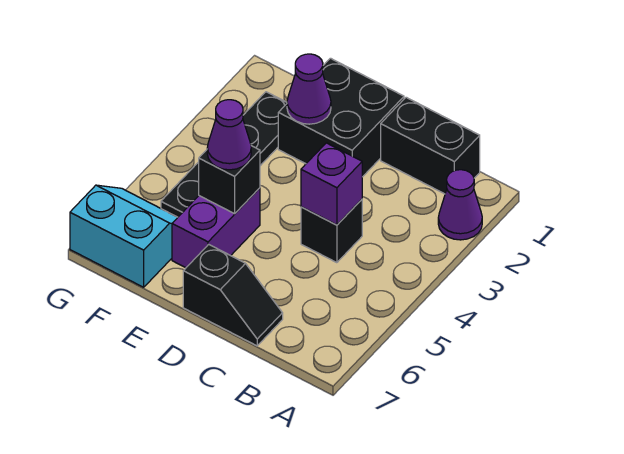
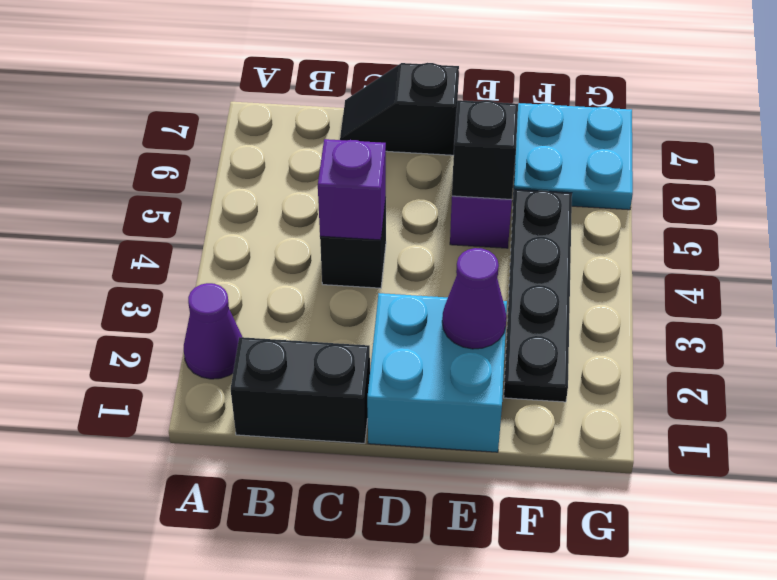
black brick D1:E2 level 1 -> cyan brick D1:E2 level 1
purple cone E5 level 3 -> none
cyan slope F6:G7 level 1 top 7 -> cyan plate F6:G7 level 1

